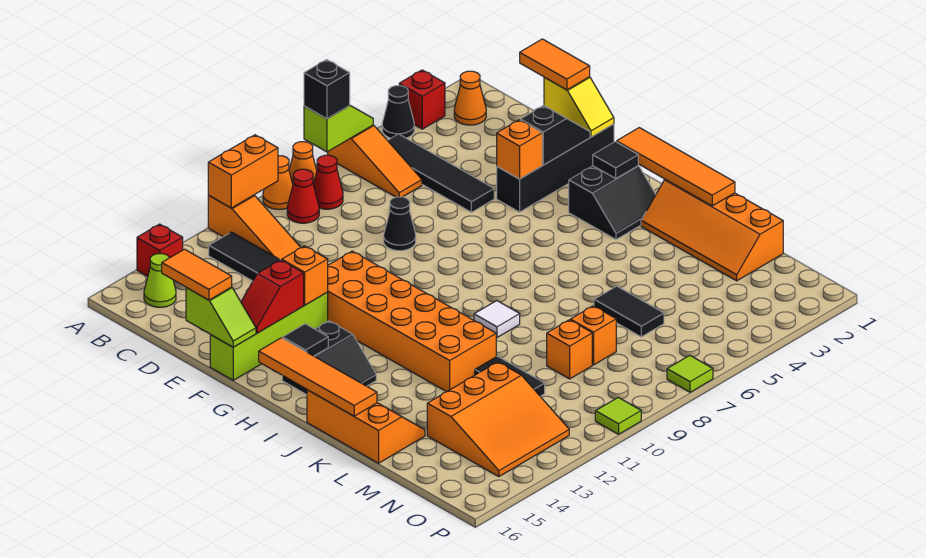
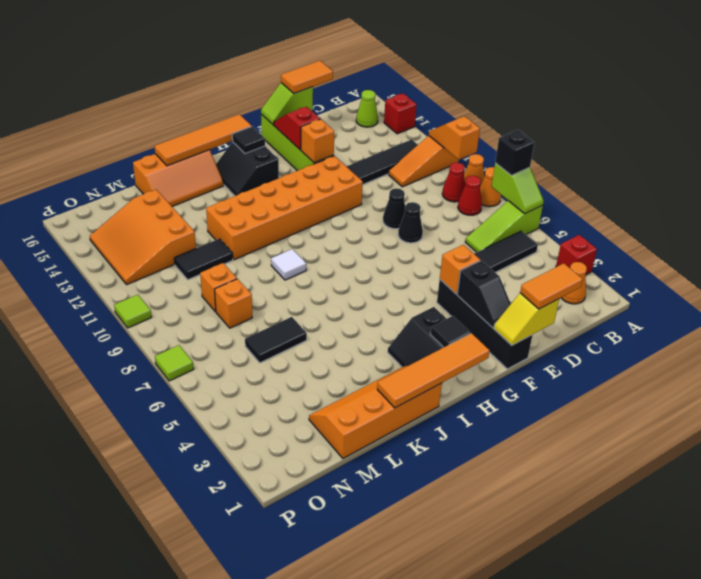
black cone A4 level 1 -> black cone E9 level 1
orange slope A6:C6 level 1 top A -> lime slope A6:C6 level 1 top A
orange brick A10:A11 level 2 -> orange slope A10:A11 level 2 top 10

